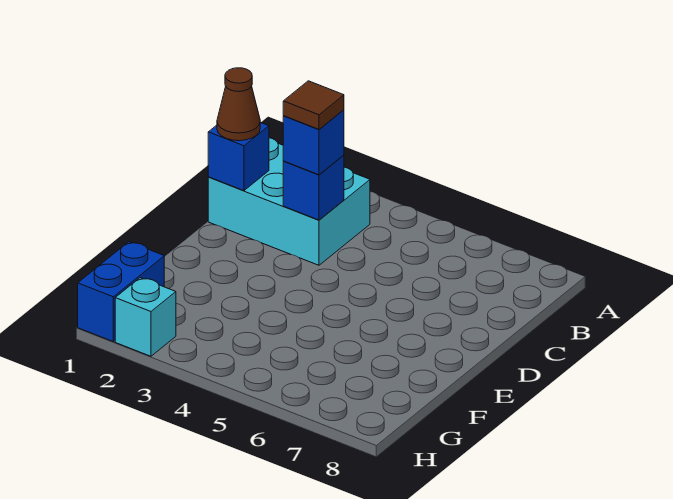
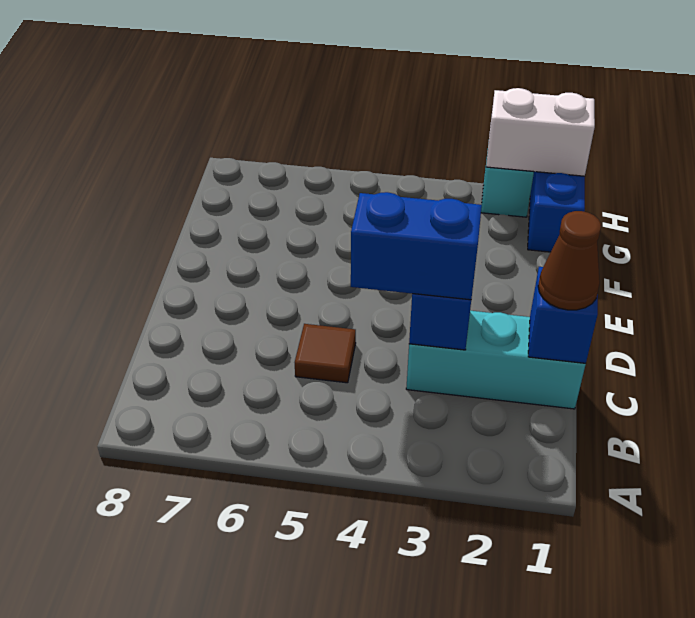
cyan brick B1:C3 level 1 -> cyan brick C1:C3 level 1
blue brick C3 level 3 -> blue brick C3:C4 level 3
brown tile C3 level 4 -> brown tile C5 level 1
none -> white brick H1:H2 level 2

